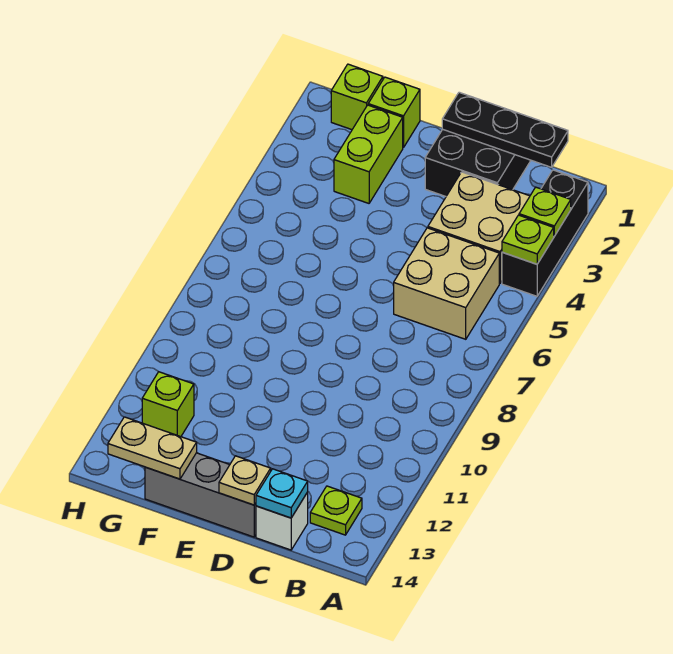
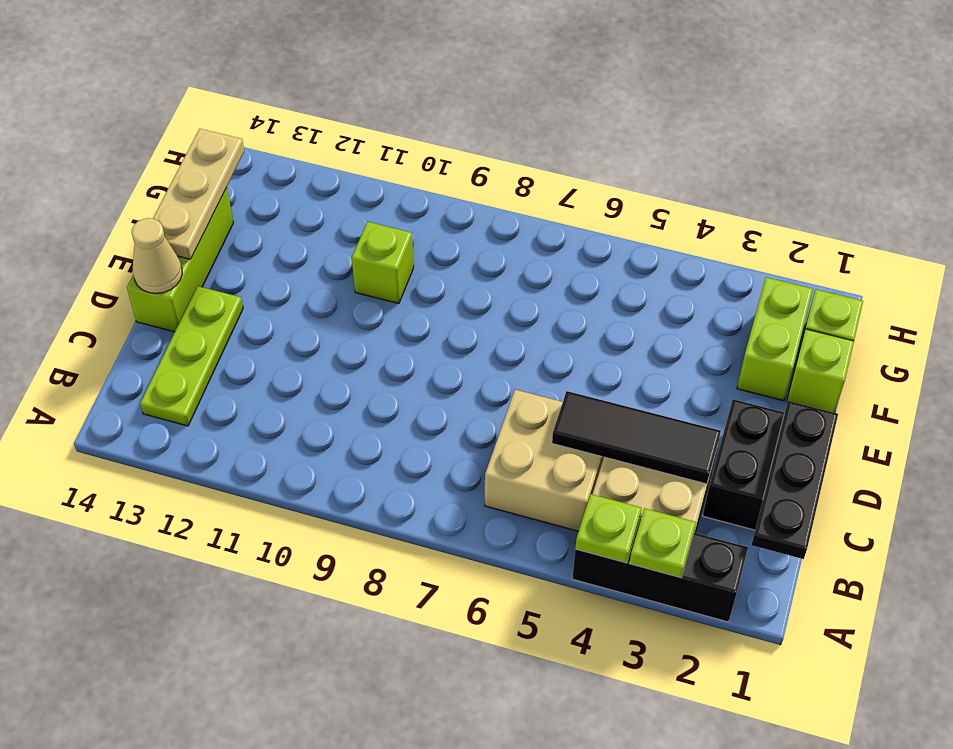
lime plate B13 level 1 -> lime plate B13:D13 level 1
none -> black tile C3:C5 level 2
white brick C14 level 1 -> none
cyan plate C14 level 2 -> none
grey brick D14:F14 level 1 -> lime brick D14:F14 level 1
tan plate D14 level 2 -> tan cone D14 level 2
lime brick F2:F3 level 1 -> lime brick F2:G2 level 1
tan plate F14:G14 level 2 -> tan plate E14:G14 level 2
lime brick G12 level 1 -> lime brick F10 level 1

